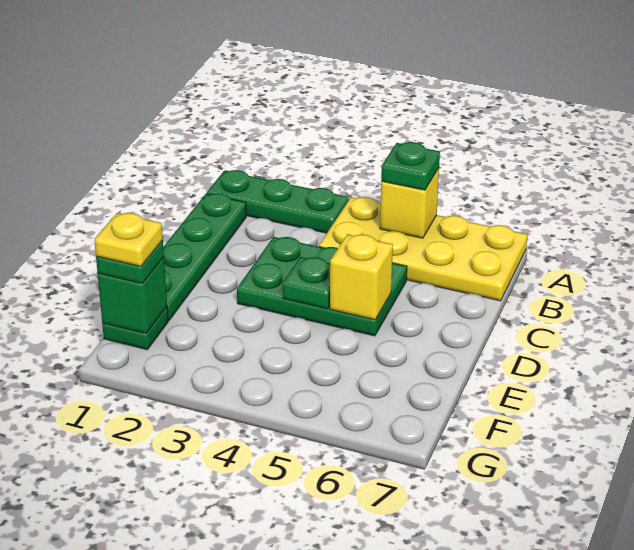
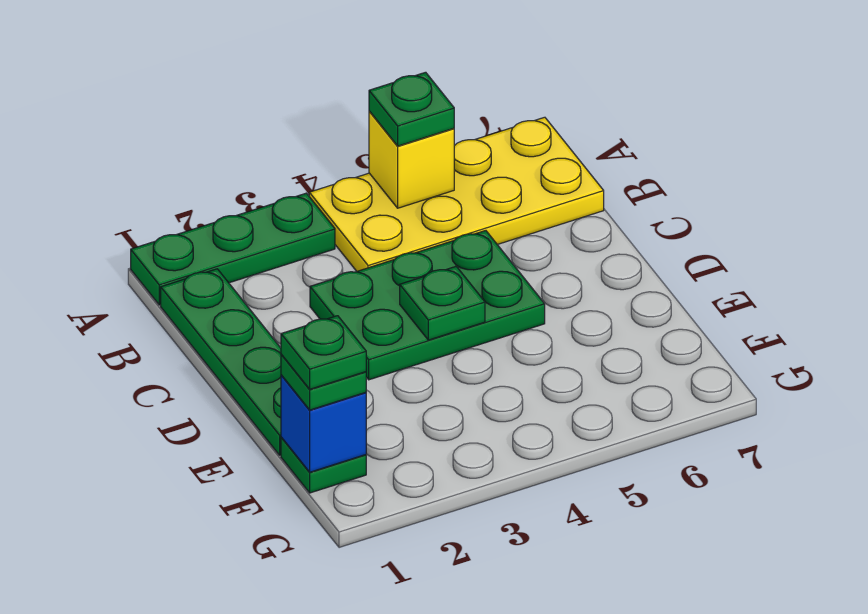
yellow brick D5 level 2 -> none
green brick F1 level 2 -> blue brick F1 level 2
yellow plate F1 level 4 -> green plate F1 level 4

